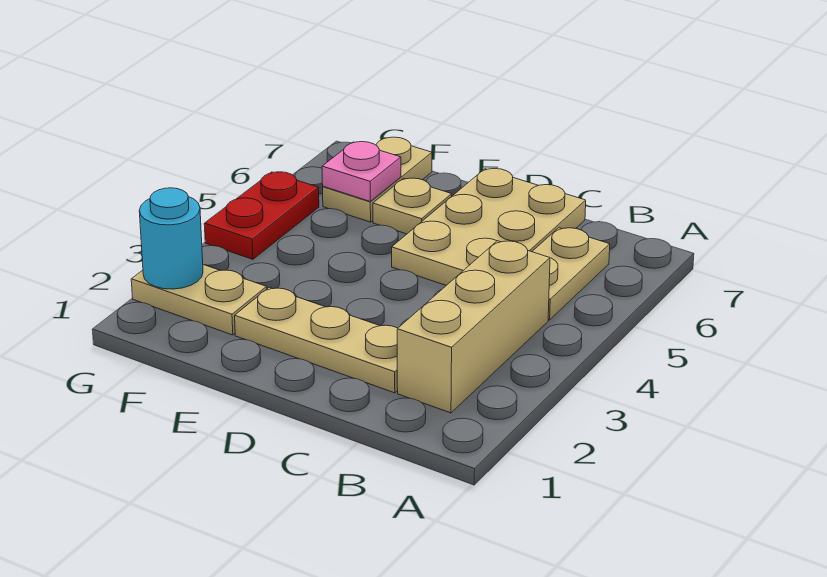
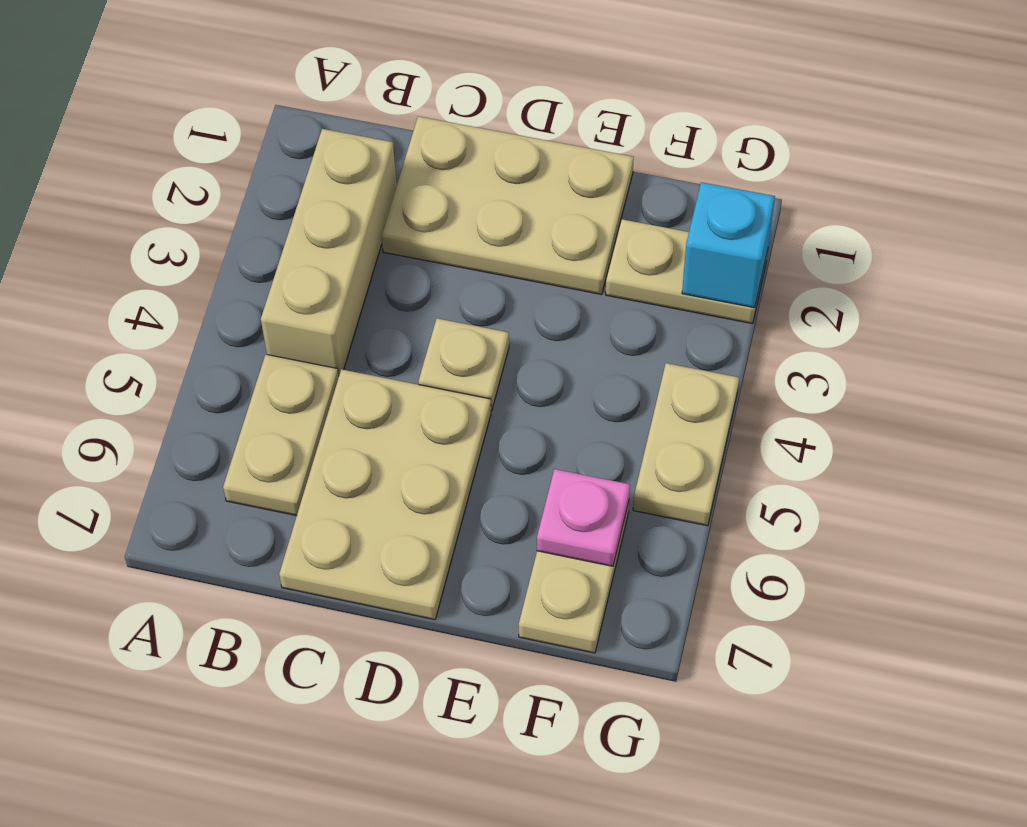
tan plate C2:E2 level 1 -> tan plate C1:E2 level 1
tan plate E6 level 1 -> tan plate D4 level 1
cyan round brick G2 level 2 -> cyan brick G2 level 2
red plate G4:G5 level 1 -> tan plate G4:G5 level 1

